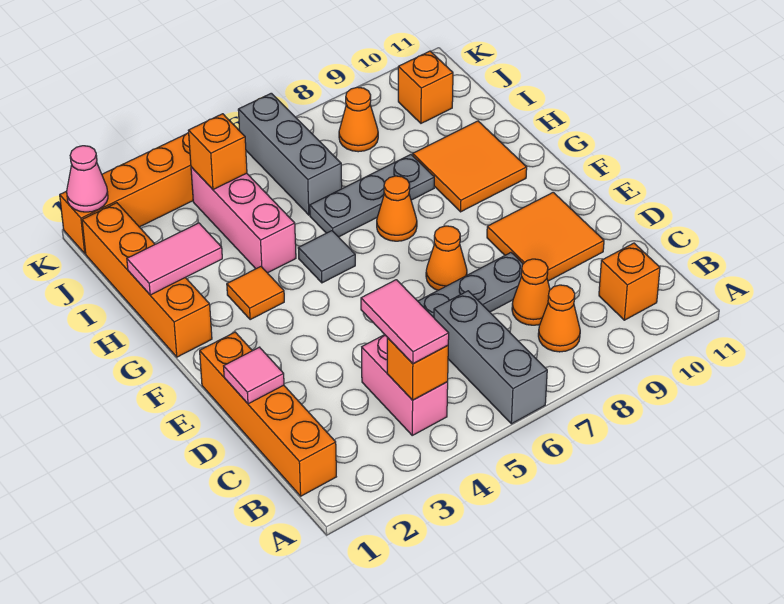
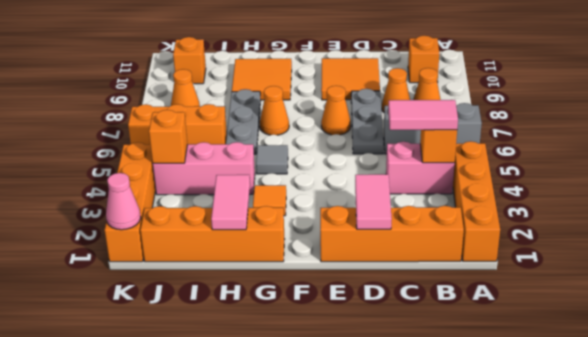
none -> orange brick A1:A4 level 1
pink tile D1 level 2 -> pink tile D1:D2 level 2
grey brick I6:K6 level 1 -> orange brick I6:K6 level 1

